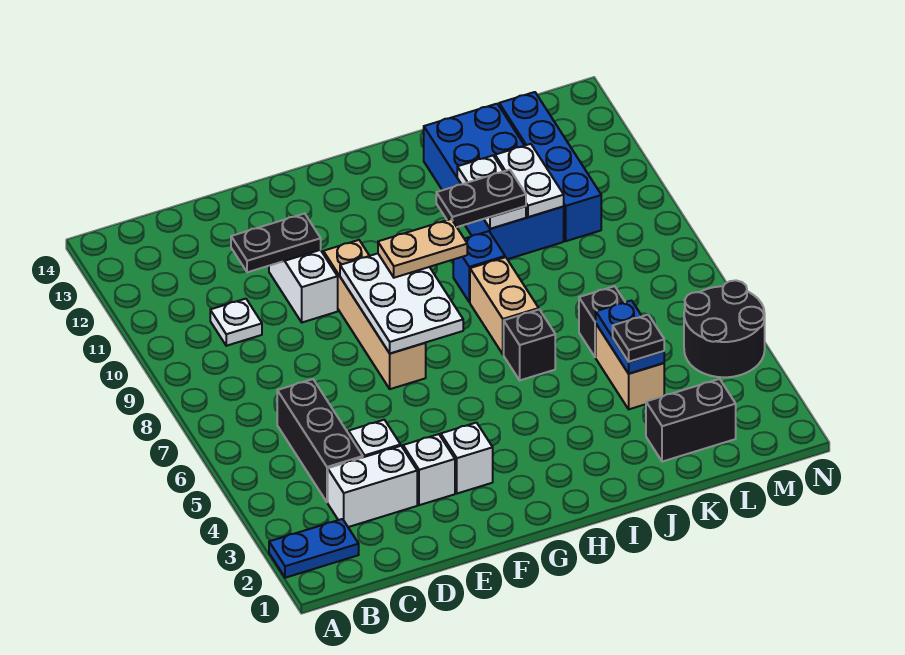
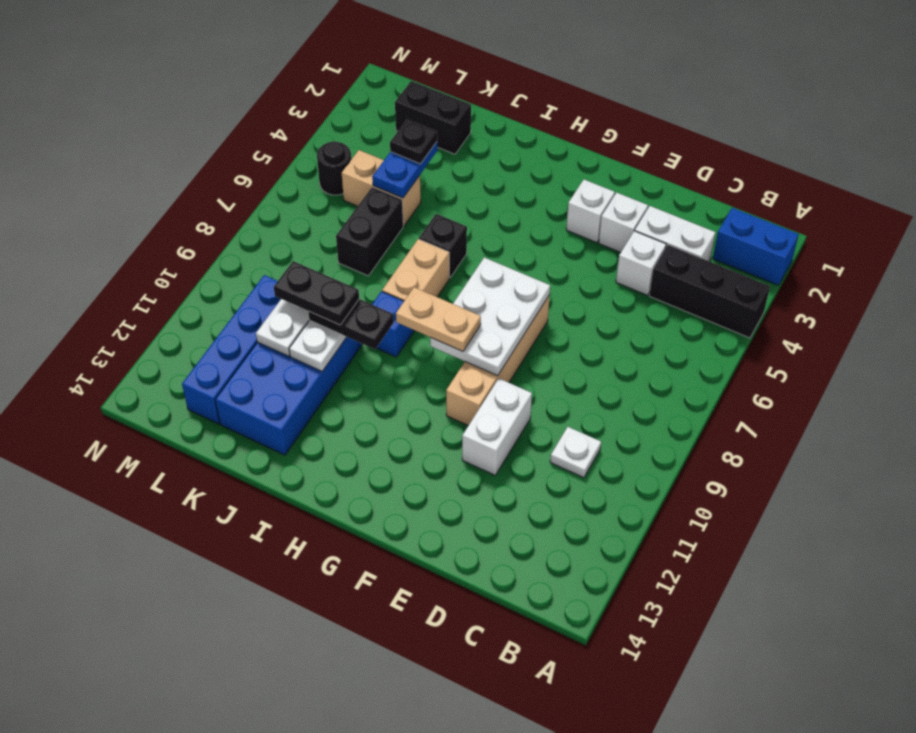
blue plate A2:B2 level 1 -> blue brick A2:B2 level 1
black brick C4:C6 level 1 -> black brick A4:C4 level 1
black plate D11:E11 level 2 -> black plate J10:K10 level 4
tan brick K4:K5 level 1 -> tan brick K5:L5 level 1
black brick K6 level 1 -> black brick K6:K7 level 1
black round brick M4:N5 level 1 -> black round brick M5 level 1

